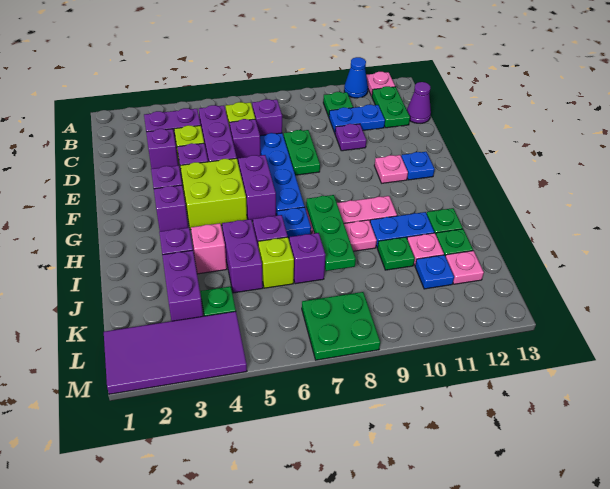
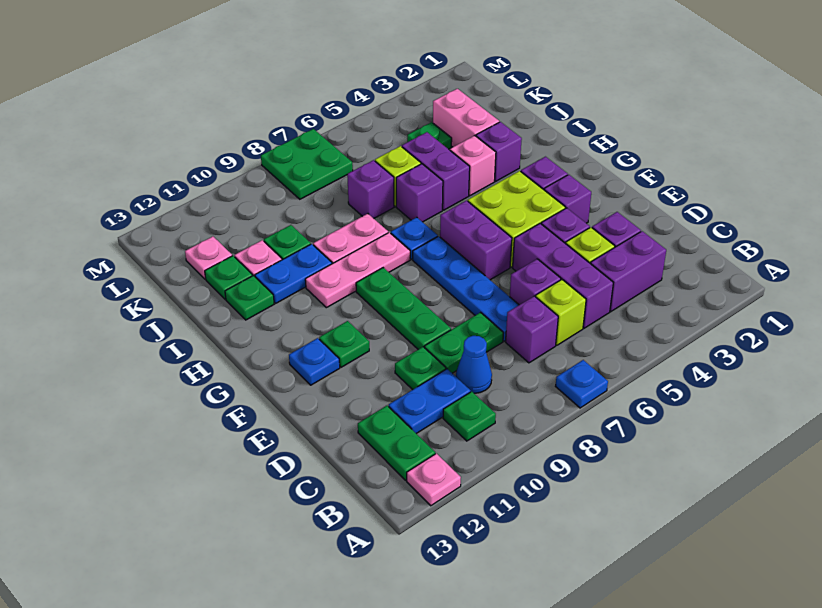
blue cone A11 level 1 -> blue cone C9 level 1
purple cone C13 level 1 -> none
green plate D8:E8 level 1 -> green plate D8:D9 level 1
purple plate D10 level 1 -> green plate D10 level 1
pink plate F11 level 1 -> green plate F11 level 1
green plate H8:J8 level 2 -> green plate E9:G9 level 1
purple brick J3:K3 level 1 -> pink brick J3:K3 level 1
blue plate K11 level 1 -> blue plate A7 level 1
purple tile L1:M4 level 1 -> none

